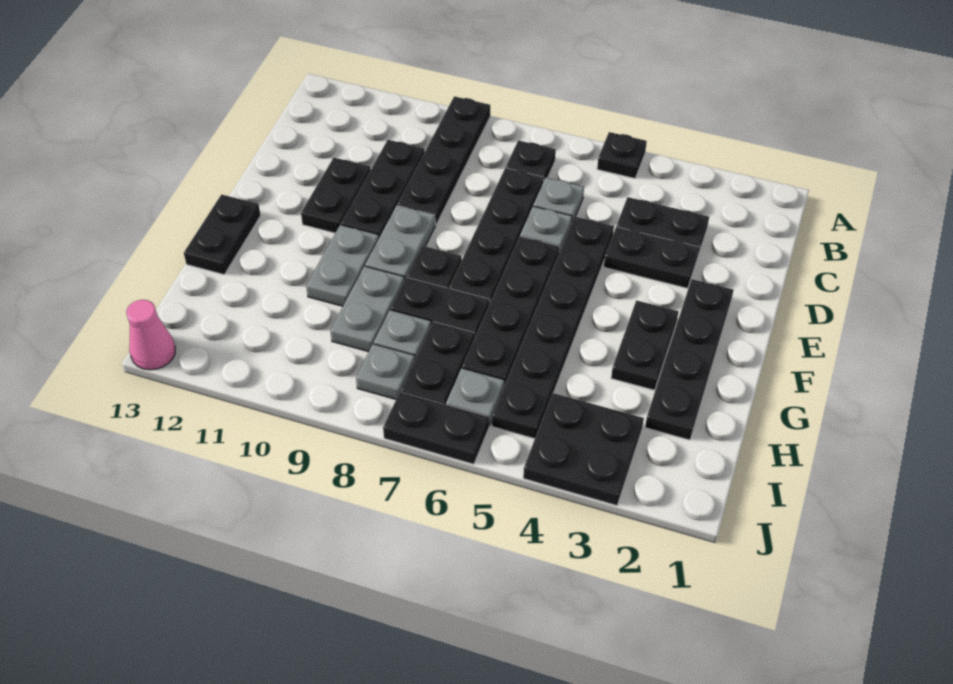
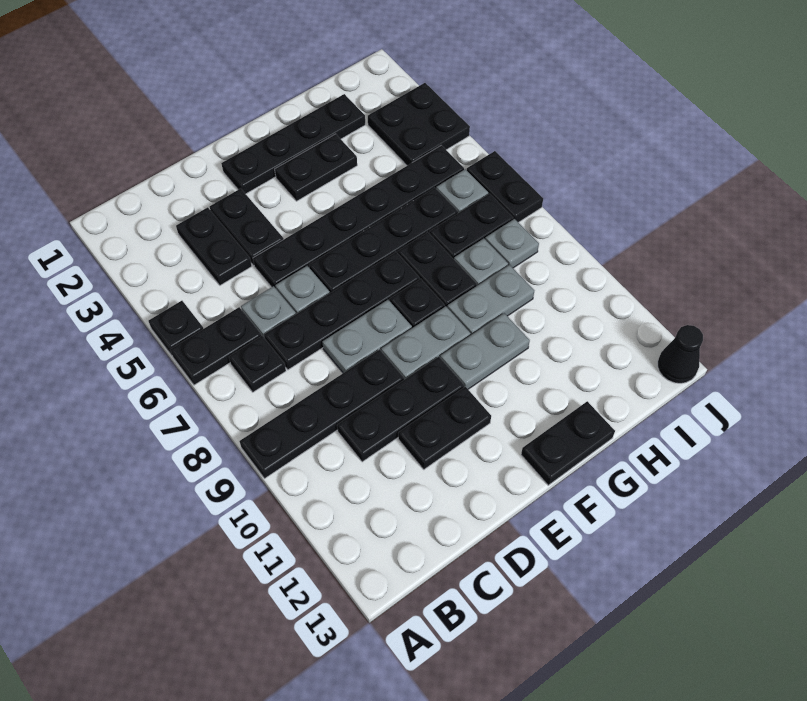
none -> black plate A6:B6 level 1
none -> grey plate D8:E8 level 1
pink cone J13 level 1 -> black cone J13 level 1

